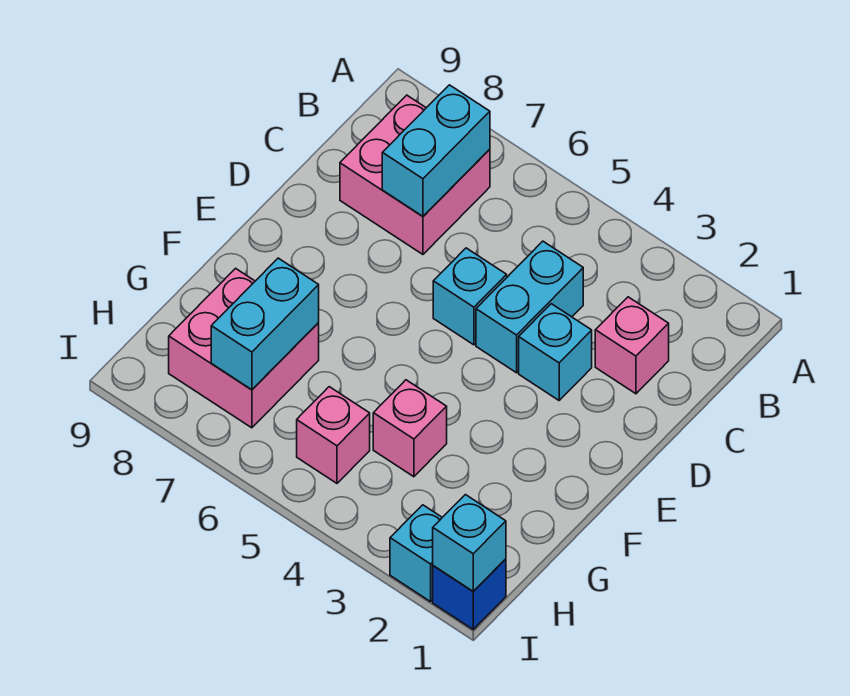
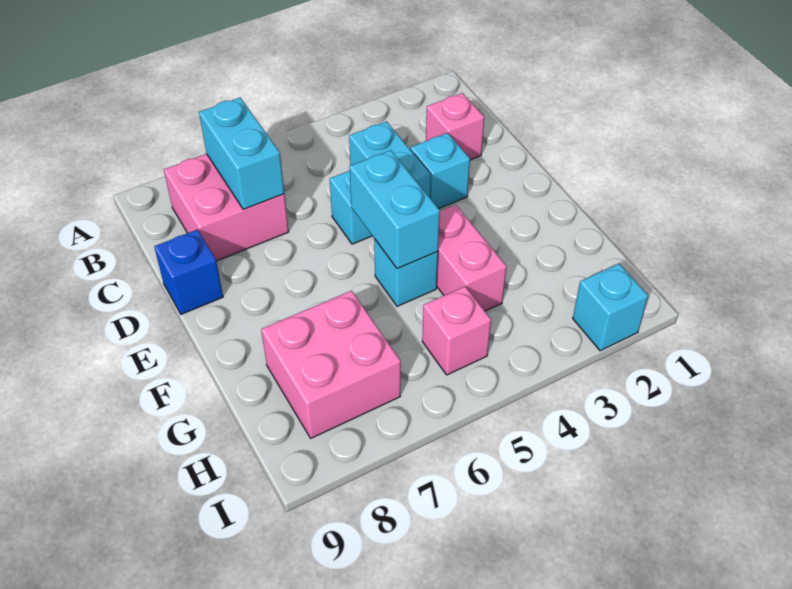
pink brick G4 level 1 -> pink brick F4:G4 level 1
cyan brick G7:H7 level 2 -> cyan brick E5:F5 level 2
blue brick I1 level 1 -> blue brick D9 level 1
cyan brick I1 level 2 -> cyan brick F5 level 1

